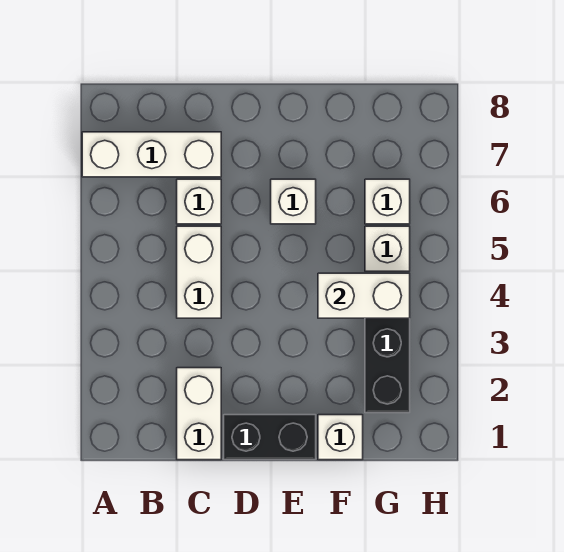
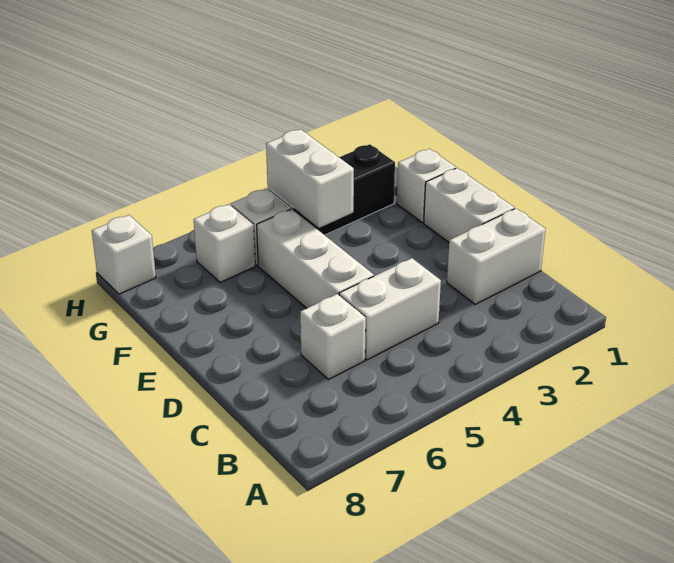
white brick A7:C7 level 1 -> white brick D5:F5 level 1
black brick D1:E1 level 1 -> white brick D1:E1 level 1
white brick E6 level 1 -> white brick H8 level 1

